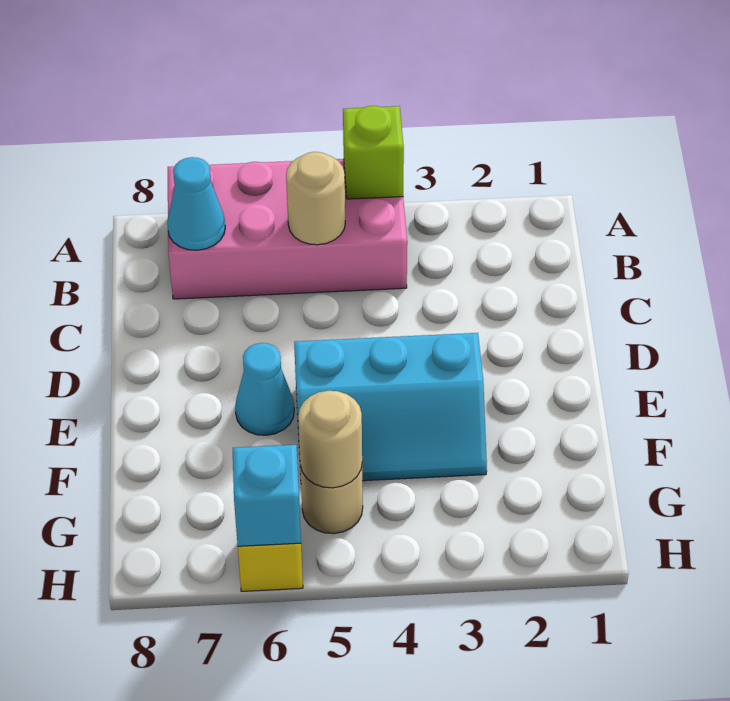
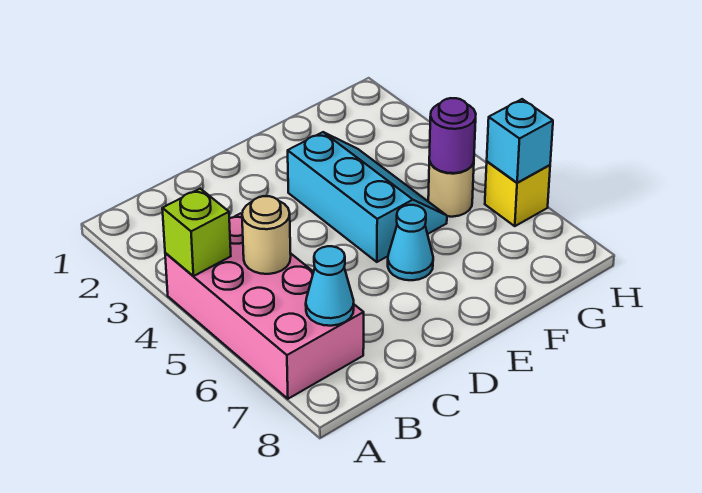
tan round brick G5 level 2 -> purple round brick G5 level 2

